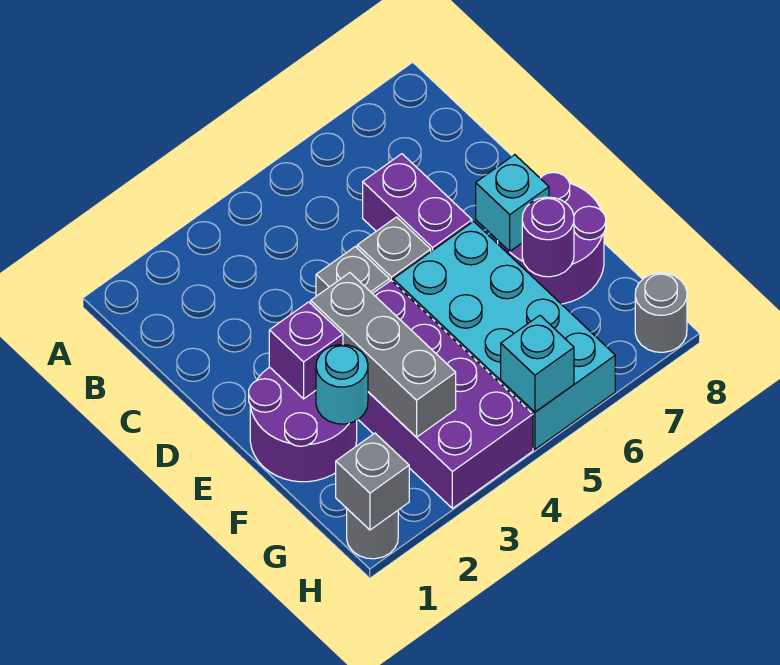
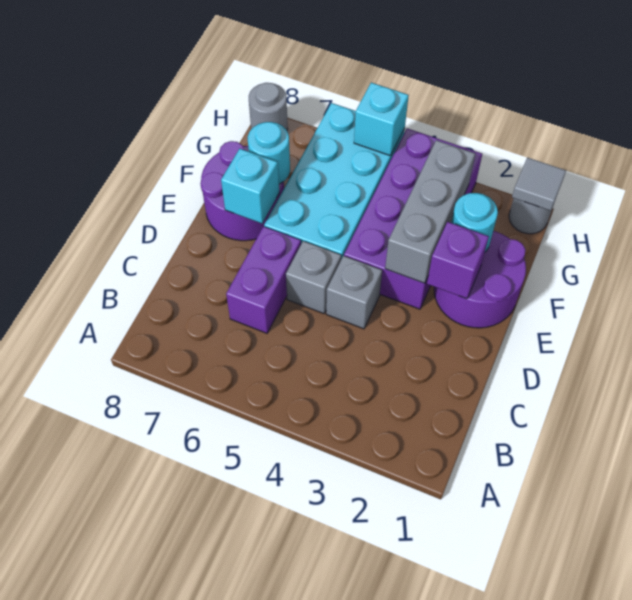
purple round brick F7 level 2 -> cyan round brick F7 level 2
grey brick H1 level 2 -> grey tile H1 level 2

